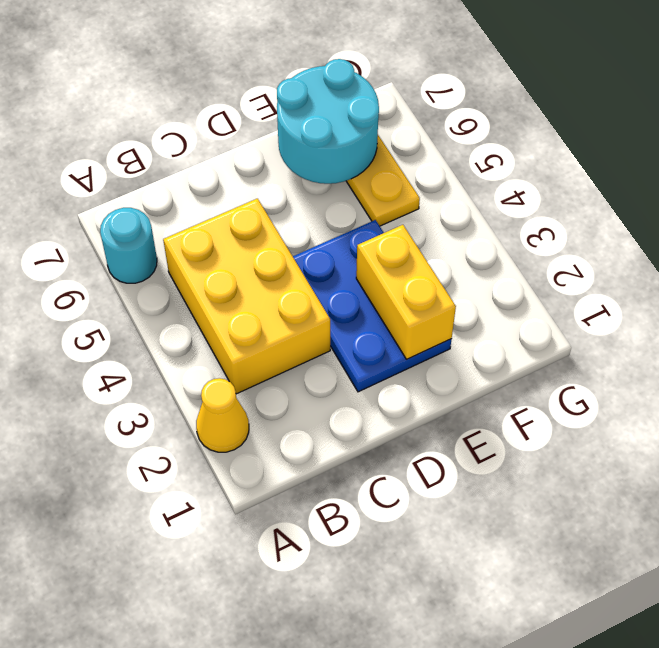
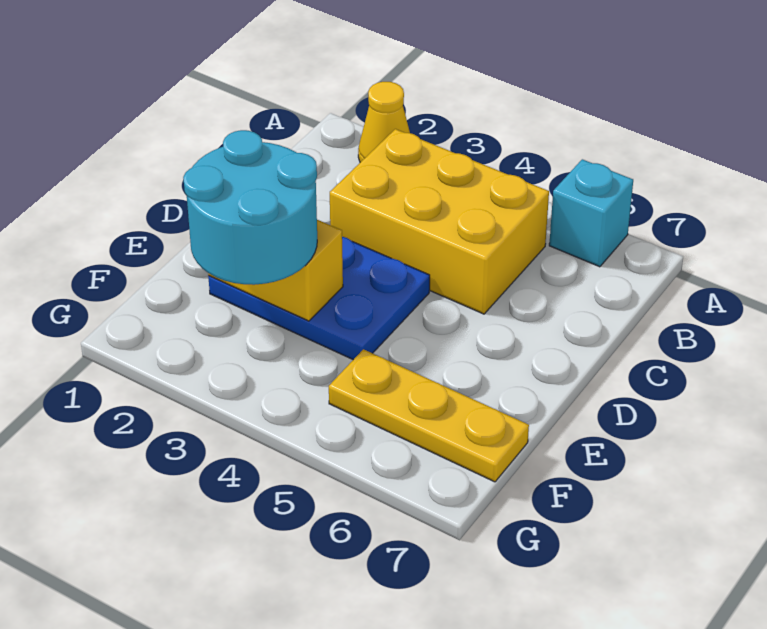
cyan round brick A6 level 1 -> cyan brick A6 level 1
cyan round brick E6:F7 level 2 -> cyan round brick E2:F3 level 3

